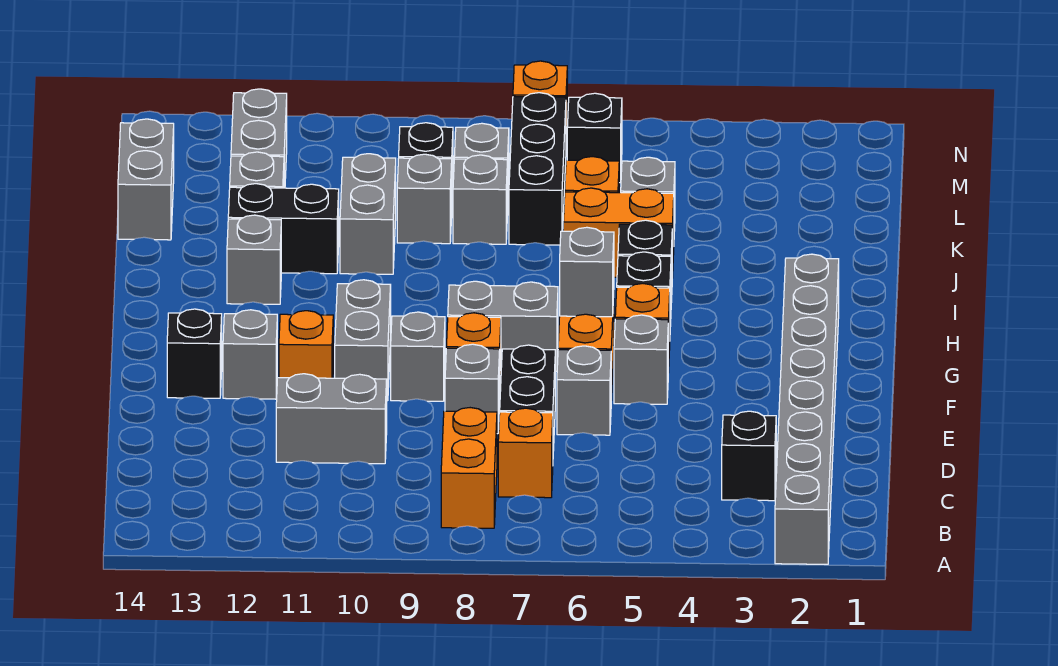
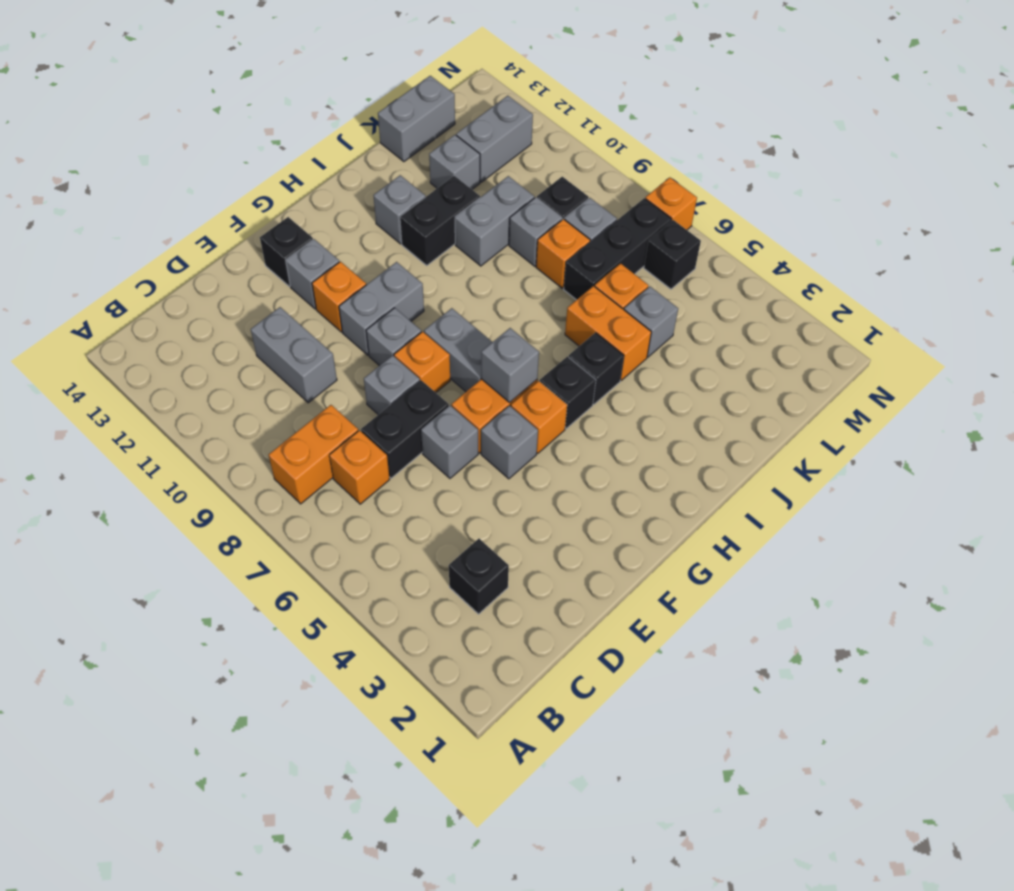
grey brick A2:H2 level 1 -> none
black brick J11:J12 level 1 -> black brick I11:J11 level 1
grey brick K8 level 1 -> orange brick K8 level 1

